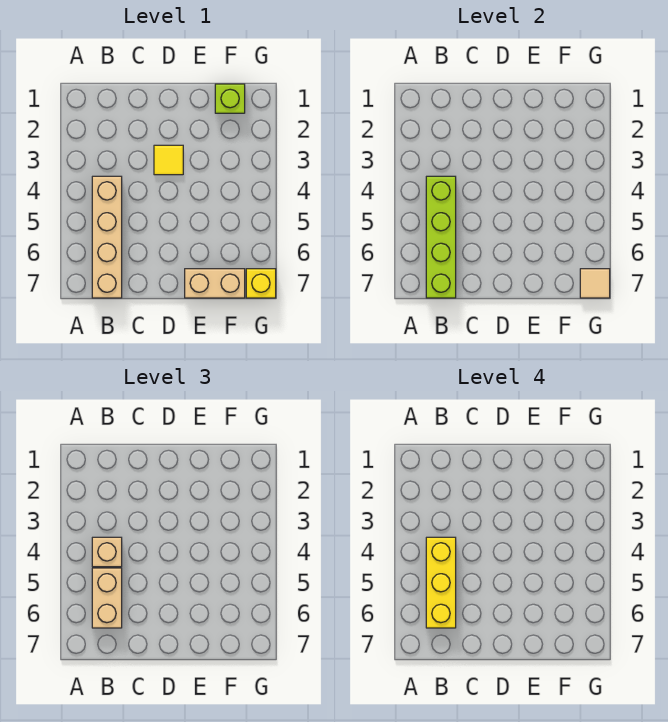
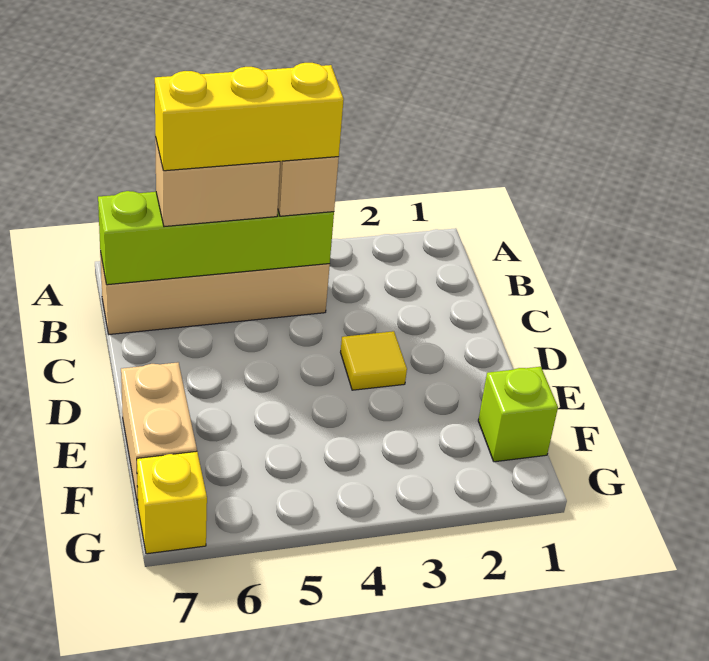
tan tile G7 level 2 -> none

